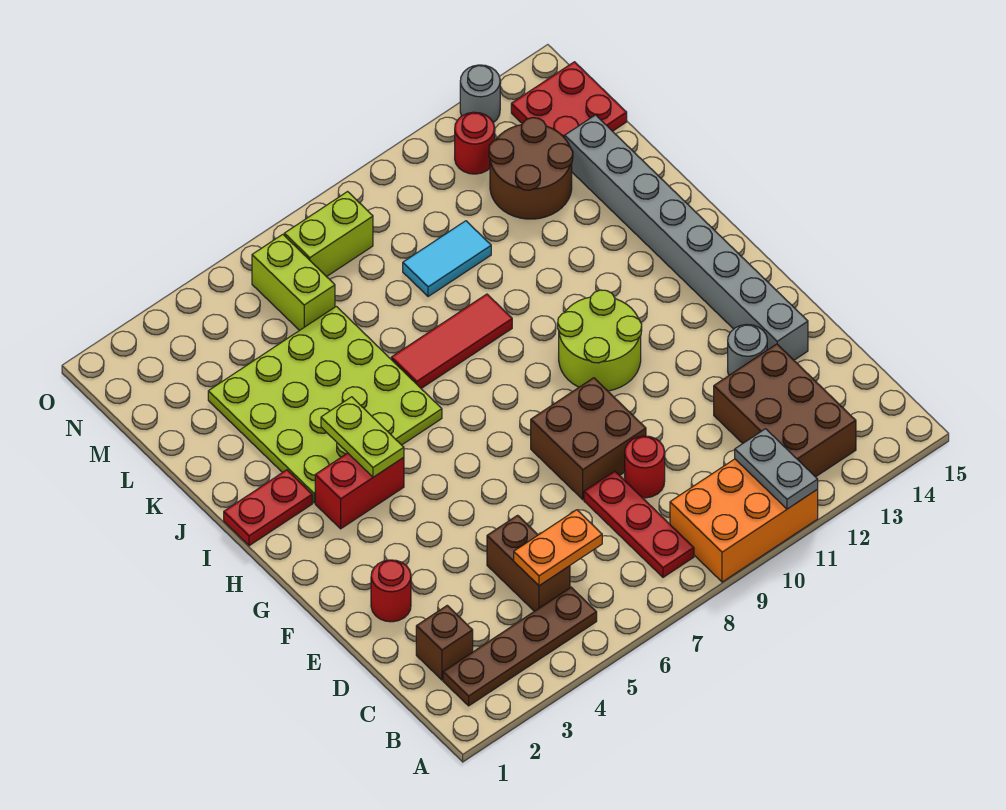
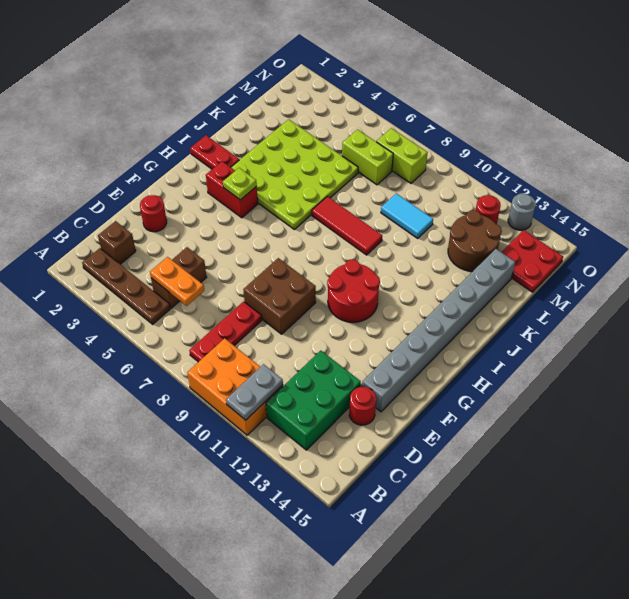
brown brick B12:D13 level 1 -> green brick B12:D13 level 1
red round brick D9 level 1 -> red round brick D14 level 1
grey round brick E13 level 1 -> none
lime round brick G10:H11 level 1 -> red round brick G10:H11 level 1
lime plate H4:I4 level 2 -> lime plate H4 level 2
lime brick M6:N6 level 1 -> lime brick M6:M7 level 1

